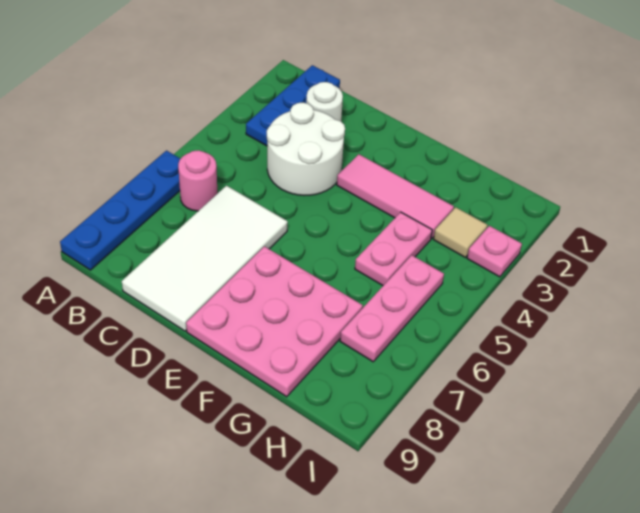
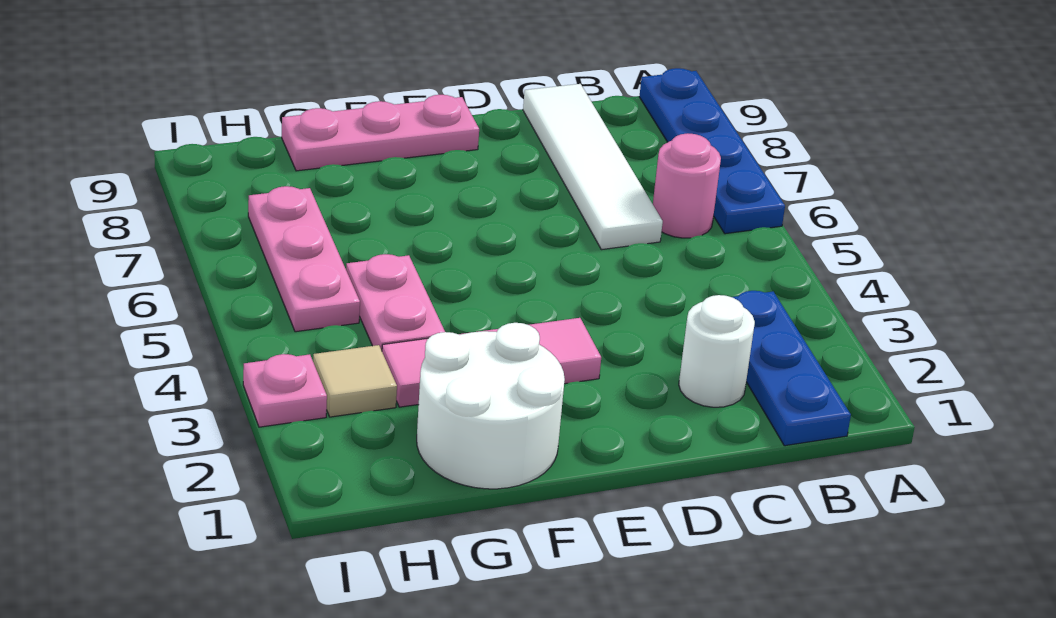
white round brick C3:D4 level 1 -> white round brick F1:G2 level 1
white tile C6:D9 level 1 -> white tile C6:C9 level 1
pink plate E7:G9 level 1 -> pink plate E9:G9 level 1

